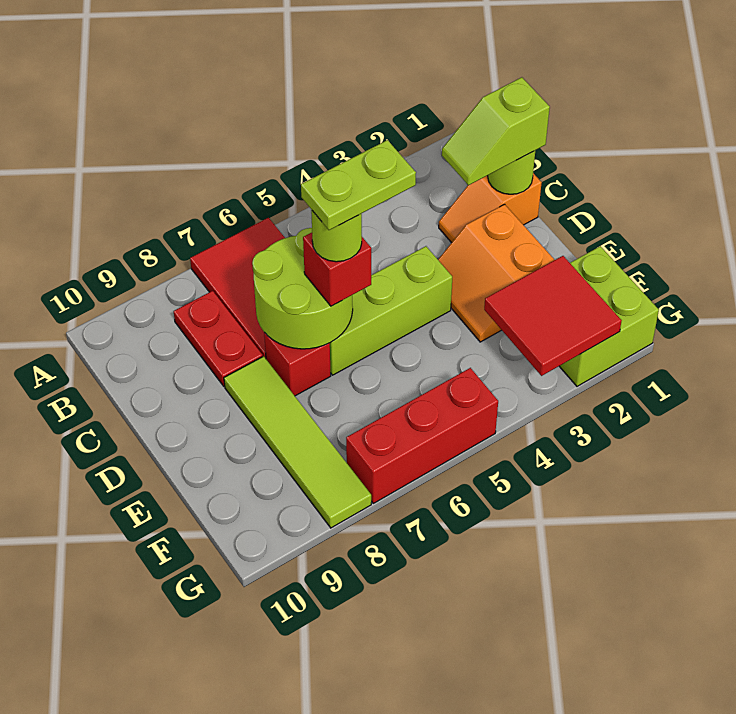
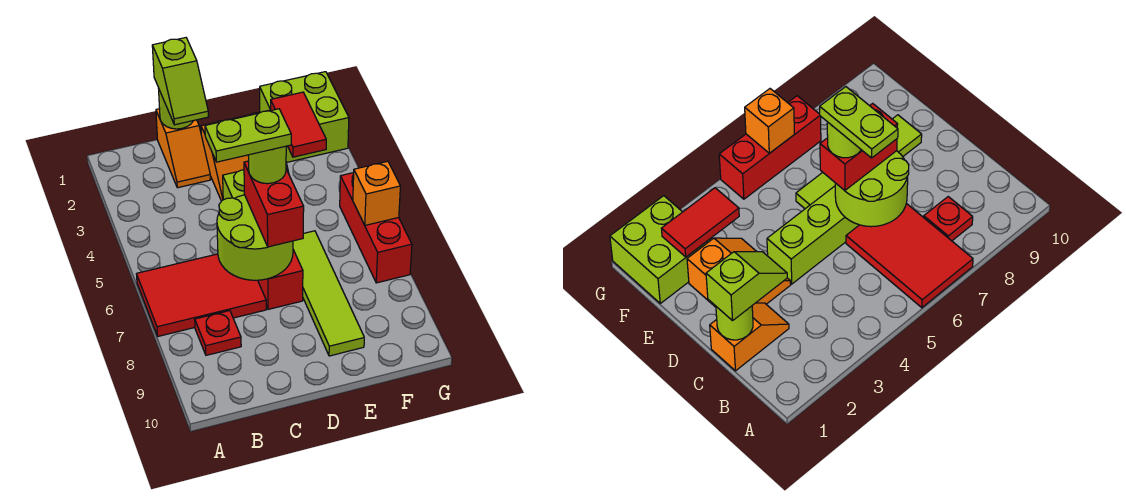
red plate B8:C8 level 1 -> red plate B8 level 1
lime plate D5:D6 level 5 -> lime plate C6:D6 level 5
red brick D6 level 3 -> red brick D6:D7 level 3
lime tile D8:G8 level 1 -> lime tile E6:E9 level 1
red tile F2:G3 level 2 -> red tile F2:F3 level 2
none -> orange brick G6 level 2

